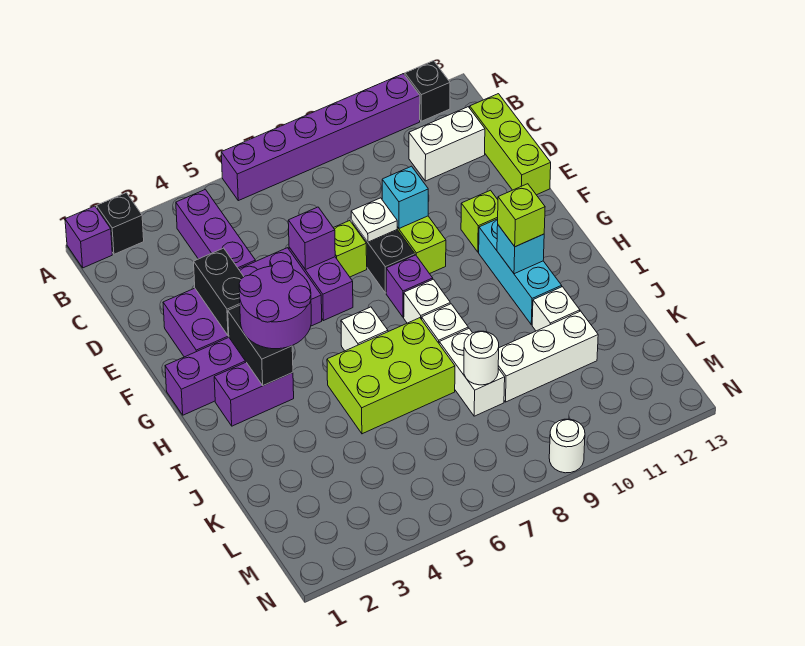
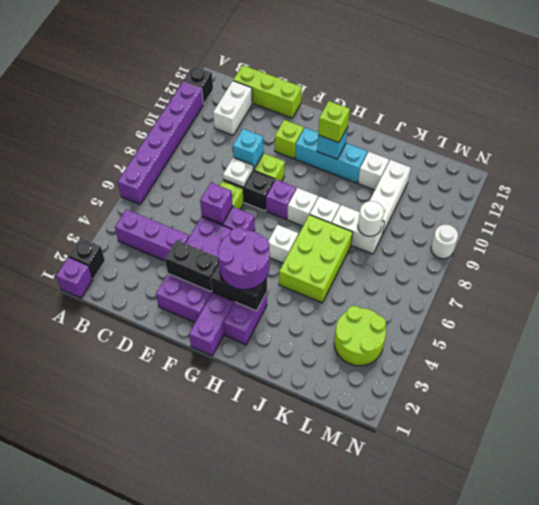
none -> lime round brick L3:M4 level 1

